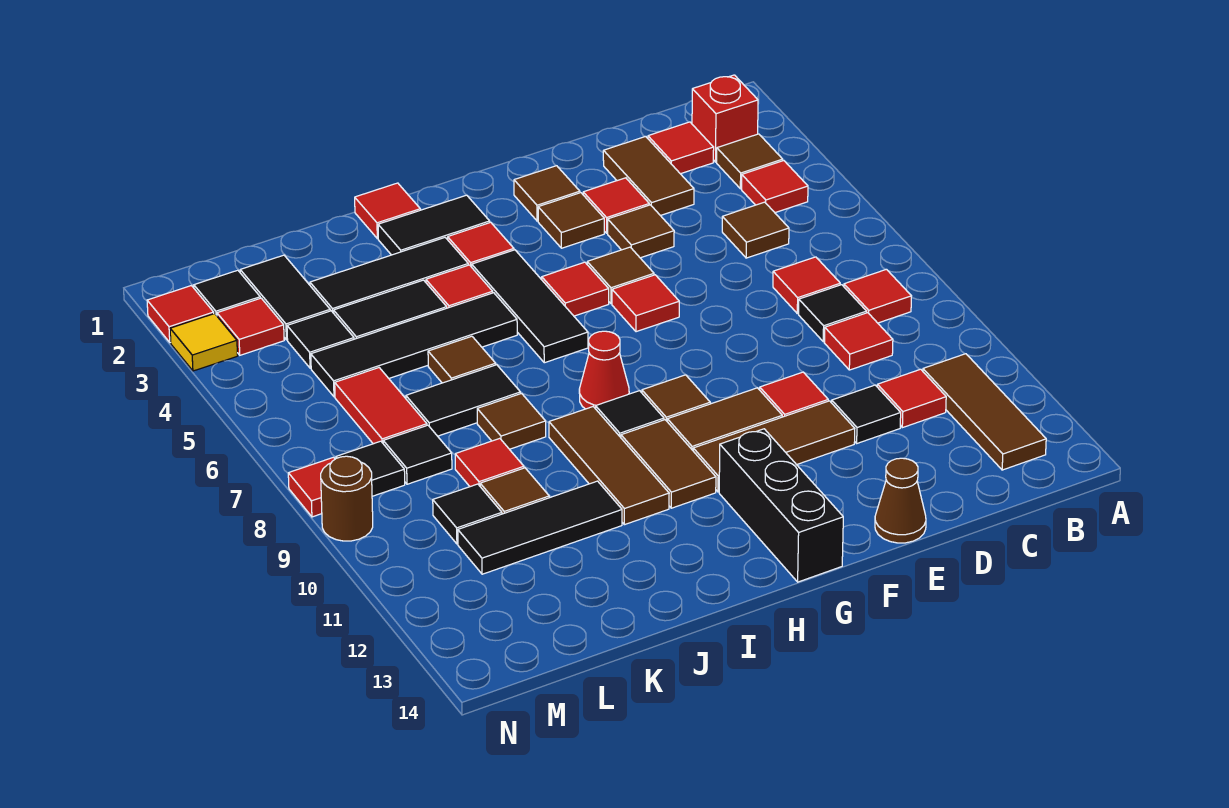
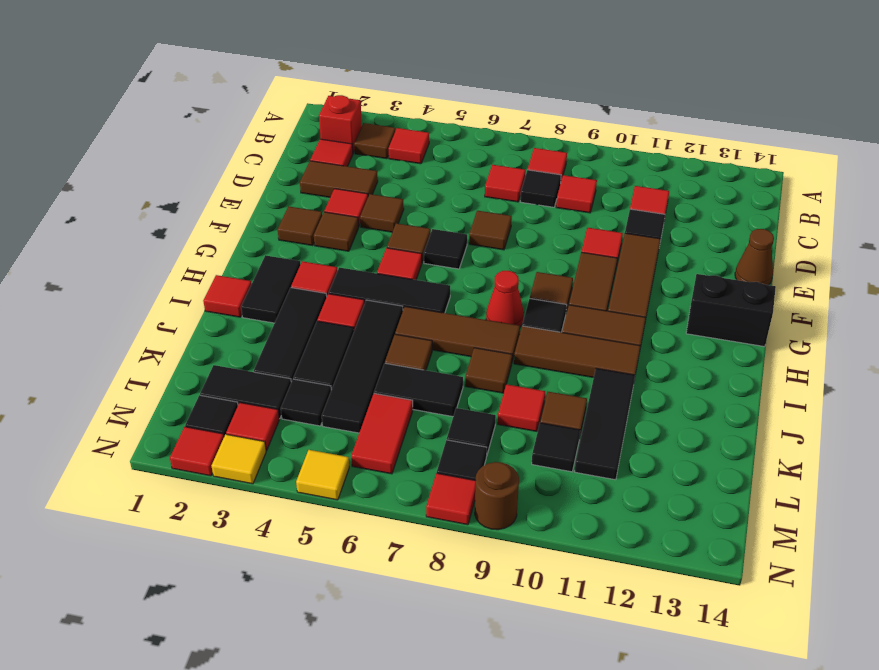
brown tile B11:B13 level 1 -> brown tile I6:I8 level 1
brown tile C5 level 1 -> brown tile E7 level 1
red tile F6 level 1 -> black tile F6 level 1
black brick G12:G14 level 1 -> black brick G13:G14 level 1
black tile J7:K7 level 1 -> black tile K6:K7 level 1
red tile L6:L7 level 1 -> red tile L6:M6 level 1
none -> yellow tile N5 level 1

